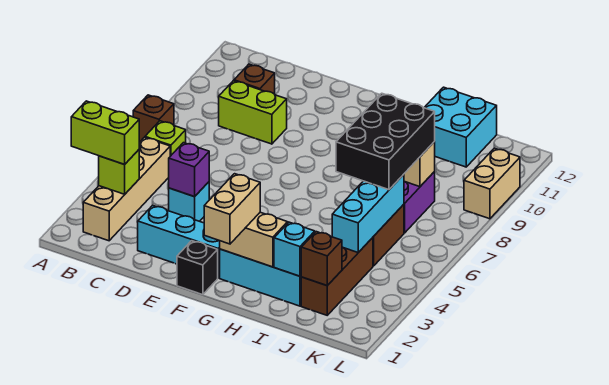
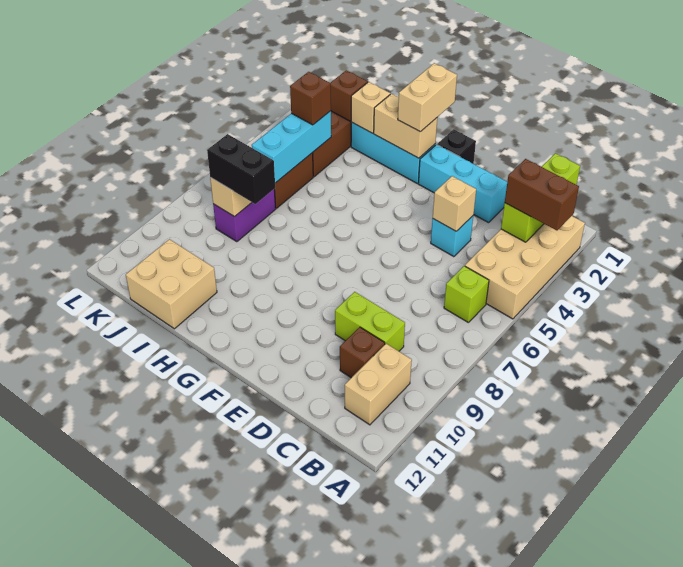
lime brick A3:B3 level 3 -> brown brick A3:B3 level 3
brown brick A7 level 1 -> brown brick J4 level 3
tan brick B2:B5 level 1 -> tan brick A2:B5 level 1
lime brick B3 level 2 -> lime brick B1:B3 level 2
purple brick D4 level 2 -> tan brick D4 level 2
cyan brick I2 level 2 -> tan brick I2 level 2
black brick I6:J8 level 3 -> black brick I8:J8 level 3
cyan brick I11:J12 level 1 -> tan brick I11:J12 level 1
tan brick L9:L10 level 1 -> tan brick B10:B11 level 1

